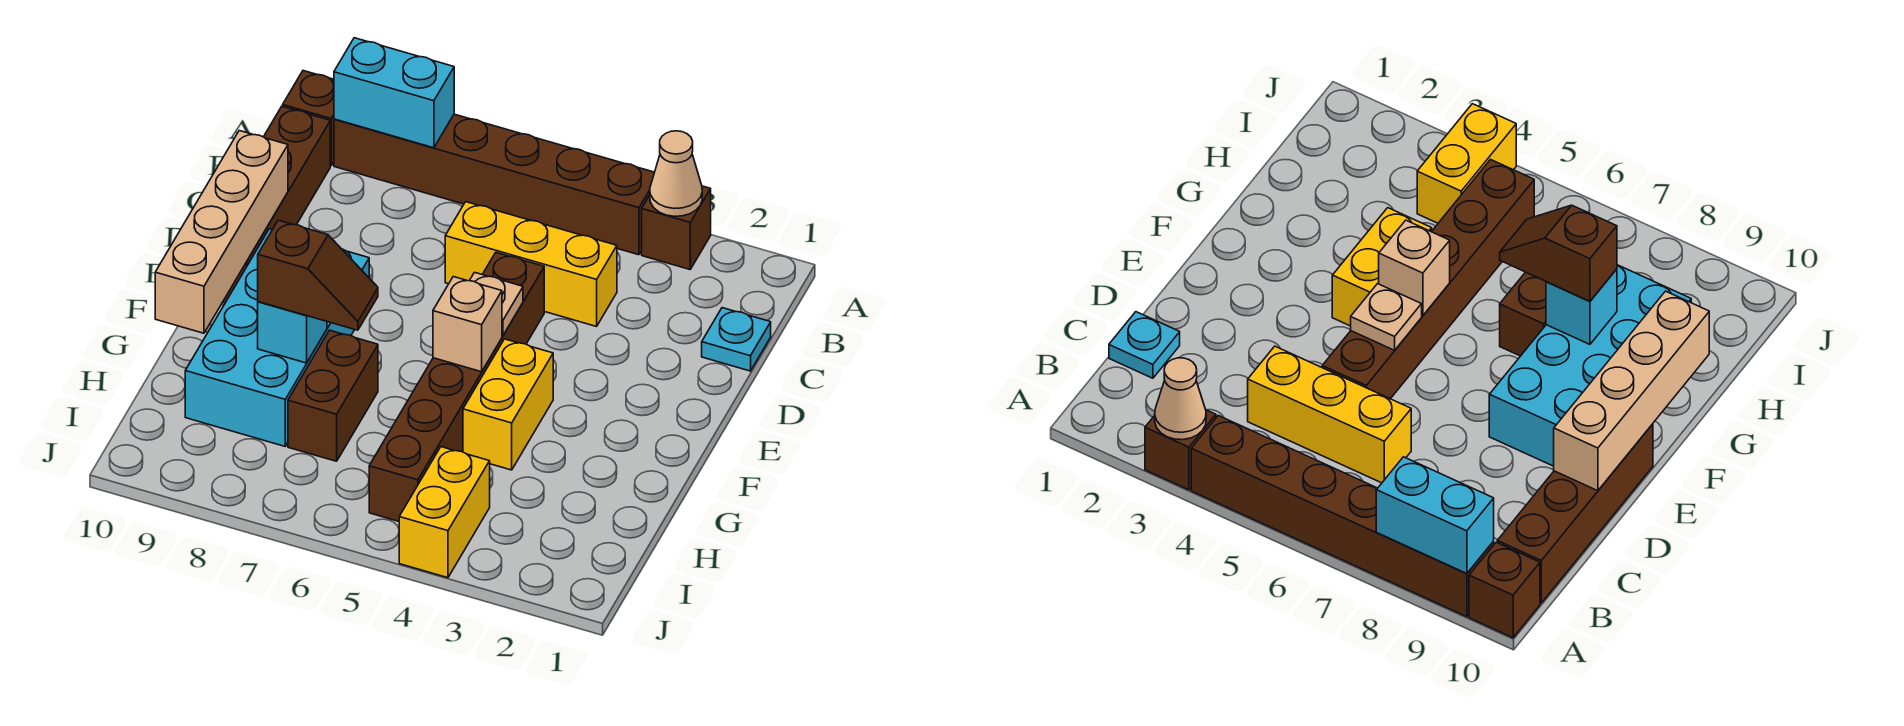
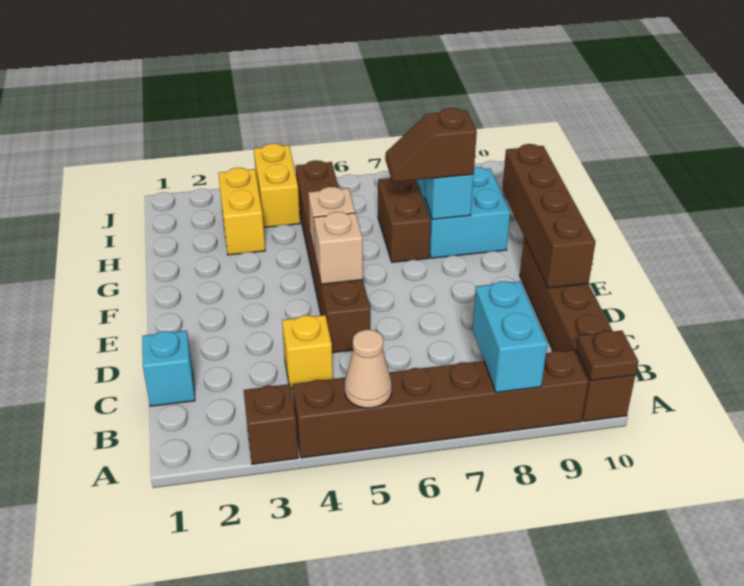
tan cone A3 level 2 -> tan cone A5 level 2
cyan brick A8:A9 level 2 -> cyan brick A8:B8 level 2
none -> brown plate A10 level 2
cyan plate C1 level 1 -> cyan brick C1 level 1
yellow brick C4:C6 level 1 -> yellow brick C4 level 1
tan brick D10:G10 level 2 -> brown brick D10:G10 level 2
tan plate E5 level 2 -> tan brick E5 level 2
cyan brick E8:H9 level 1 -> cyan brick G8:H9 level 1
yellow brick F4:G4 level 1 -> yellow brick H3:I3 level 1

